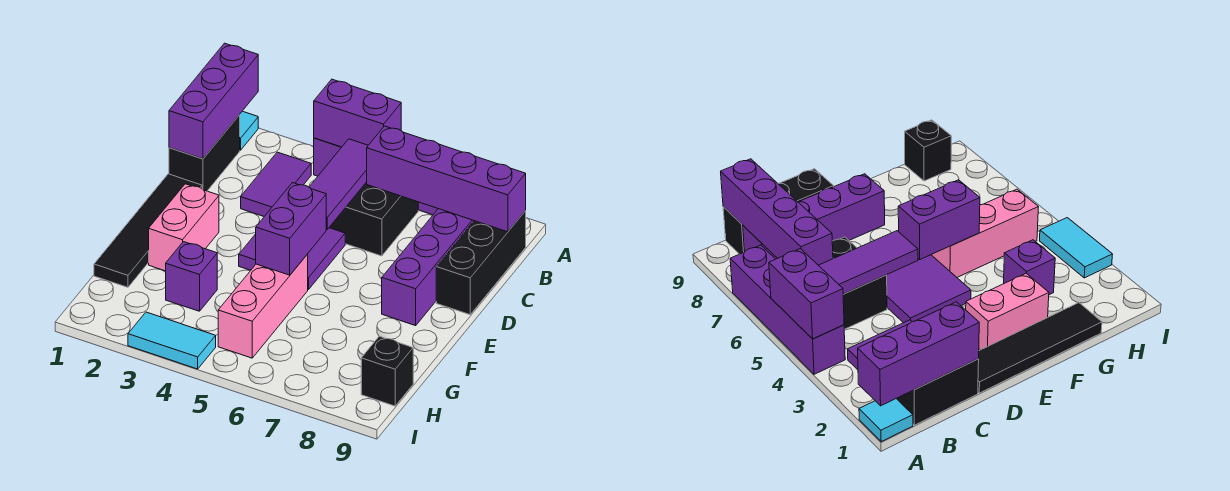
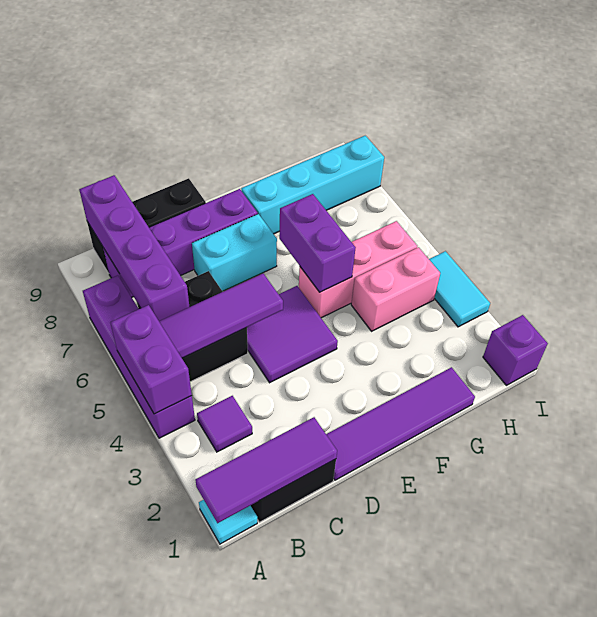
purple brick A1:C1 level 2 -> purple tile A1:C1 level 2
purple tile B3:C3 level 1 -> purple tile B3 level 1
black tile D1:G1 level 1 -> purple tile D1:G1 level 1
none -> cyan brick D7:E7 level 1
pink brick E2:F2 level 1 -> pink brick G4:H4 level 1
purple brick E5:F5 level 2 -> purple brick F5:F6 level 2
none -> cyan brick F8:I8 level 1
purple brick G3 level 1 -> purple brick I1 level 1
black brick H9 level 1 -> none

